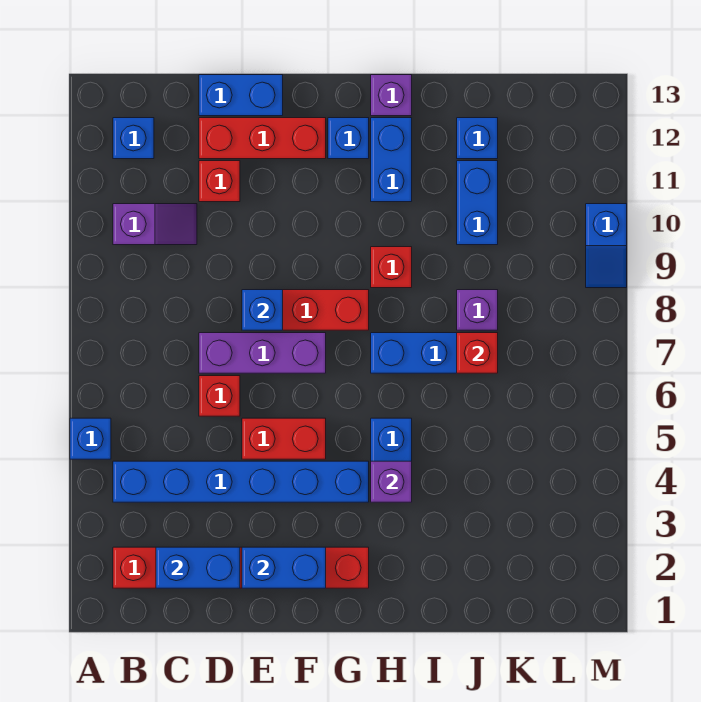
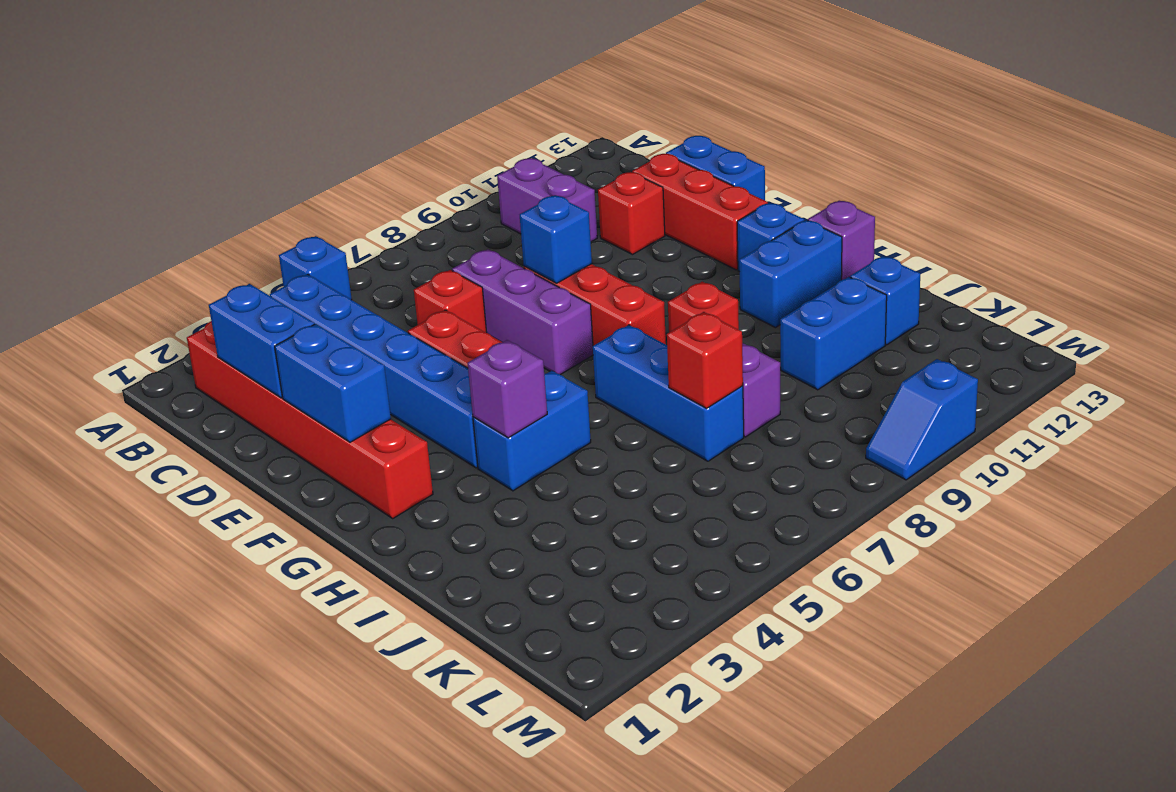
purple slope B10:C10 level 1 top B -> purple brick B10:C10 level 1
blue brick B12 level 1 -> none

